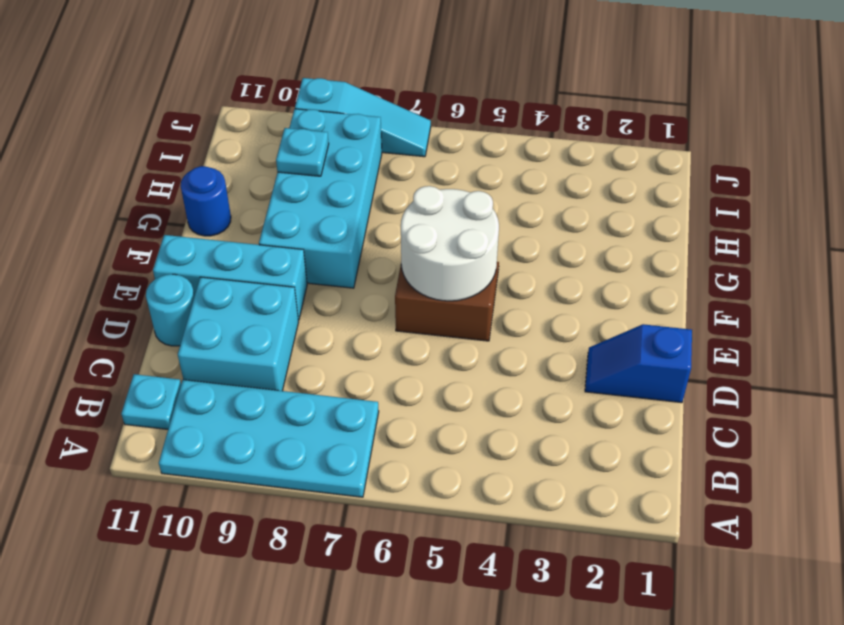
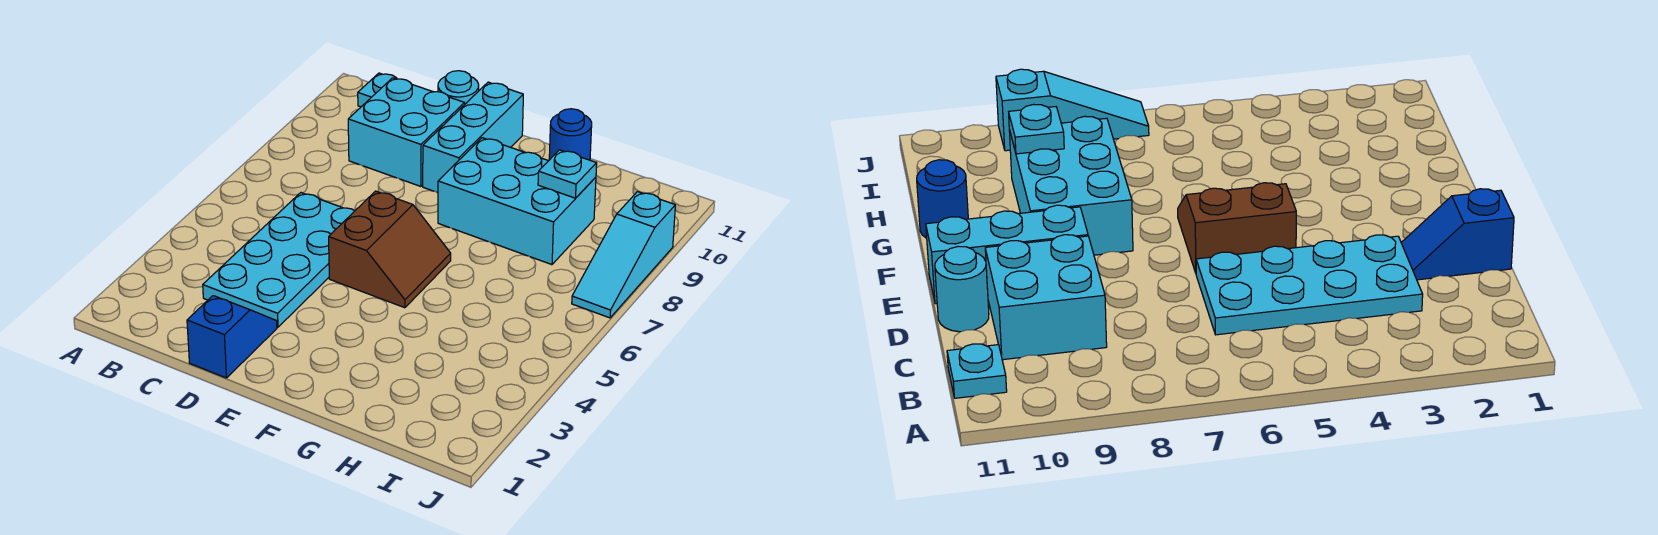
cyan plate A7:B10 level 1 -> cyan plate C3:D6 level 1
white round brick E5:F6 level 2 -> none
cyan brick F8:I9 level 1 -> cyan brick F8:H9 level 1

